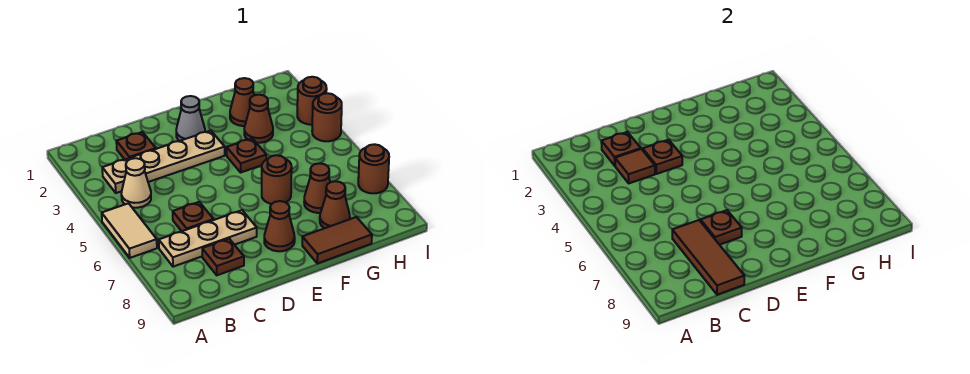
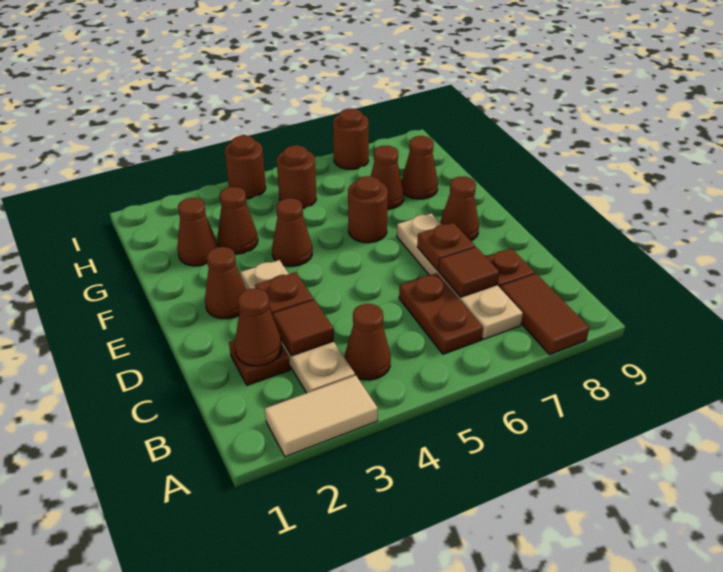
tan tile A5:A6 level 1 -> tan tile A2:A3 level 1
tan cone B4 level 1 -> brown cone B4 level 1
tan plate B7:D7 level 1 -> tan plate B7:E7 level 1
brown plate C2 level 2 -> brown cone C2 level 2
brown plate C6 level 1 -> brown plate B6:C6 level 1
brown tile C7:C9 level 2 -> brown tile C7 level 2
grey cone E2 level 1 -> brown cone E2 level 1
brown plate F4 level 1 -> brown cone F4 level 1
brown tile F9:G9 level 1 -> brown tile A8:B8 level 1
brown round brick I3 level 1 -> brown round brick H5 level 1

